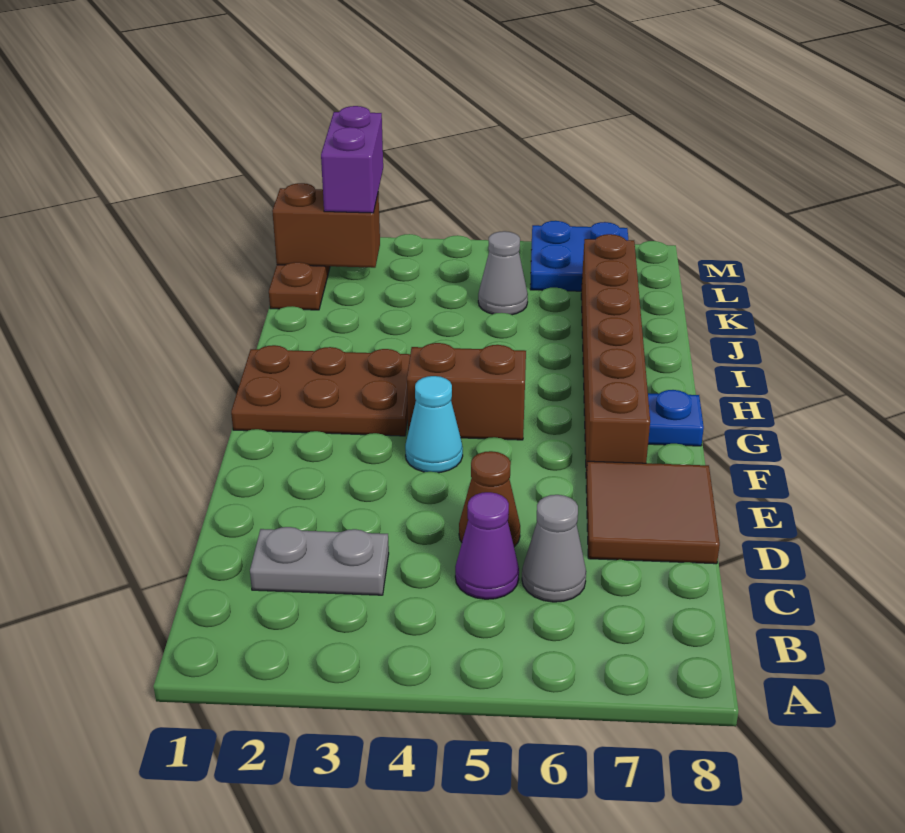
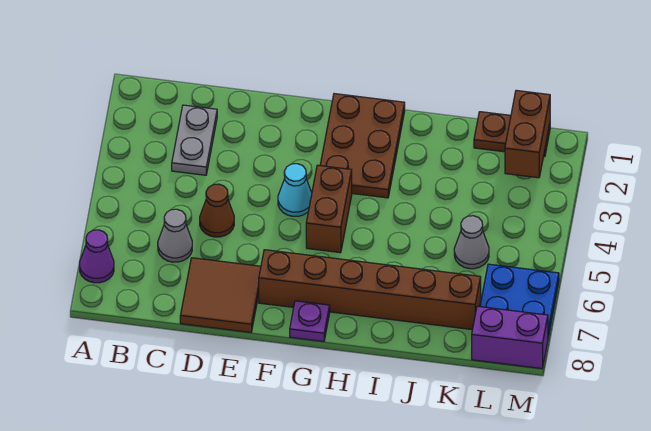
purple cone C5 level 1 -> purple cone A7 level 1
blue plate G8 level 1 -> purple plate G8 level 1
purple brick L2:M2 level 3 -> purple brick L8:M8 level 1

